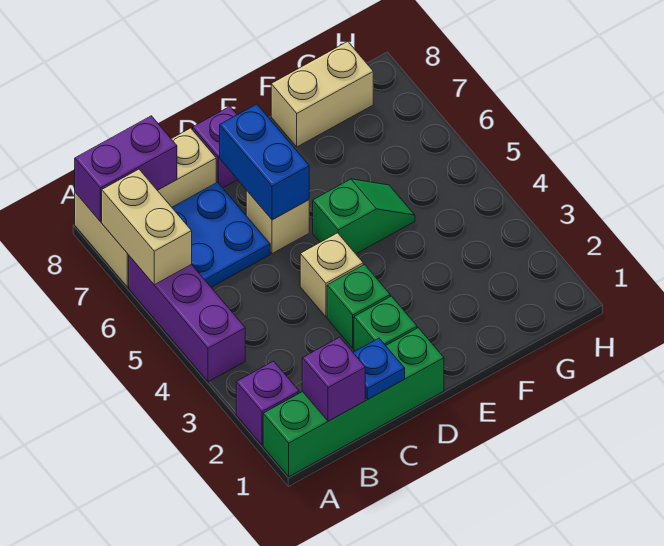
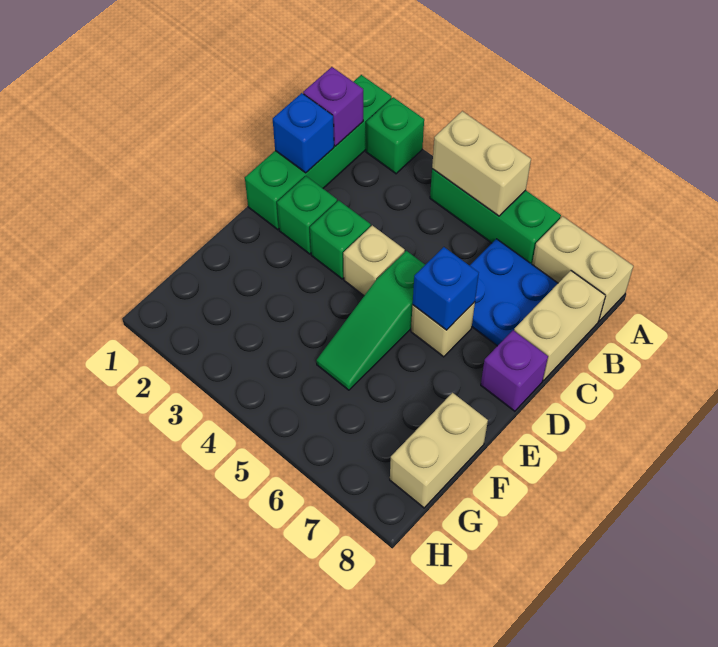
purple brick A2 level 1 -> green brick A2 level 1
purple brick A4:A6 level 1 -> green brick A4:A6 level 1
tan brick A6:A7 level 2 -> tan brick A4:A5 level 2
purple brick A8:B8 level 2 -> none
blue plate C1 level 2 -> blue brick C1 level 2
blue brick D6:D7 level 2 -> blue brick D6 level 2
green slope E5:F5 level 1 top E -> green slope D5:F5 level 1 top D

